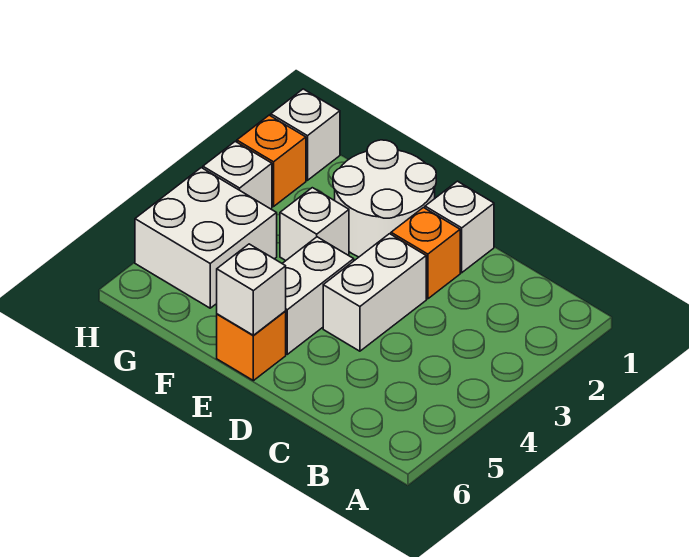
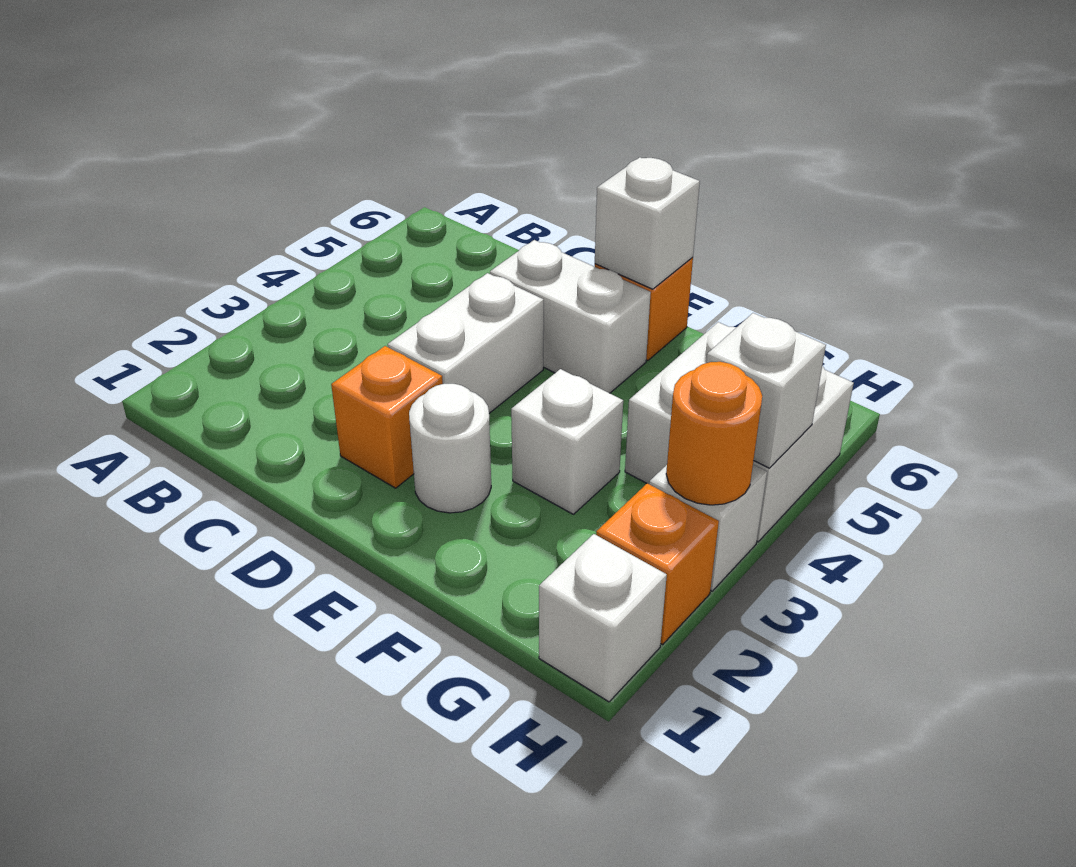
white brick D1 level 1 -> white brick H4 level 2
white round brick E1:F2 level 1 -> white round brick E2 level 1
white brick E4:E5 level 1 -> white brick D5:E5 level 1
none -> orange round brick H3 level 2

